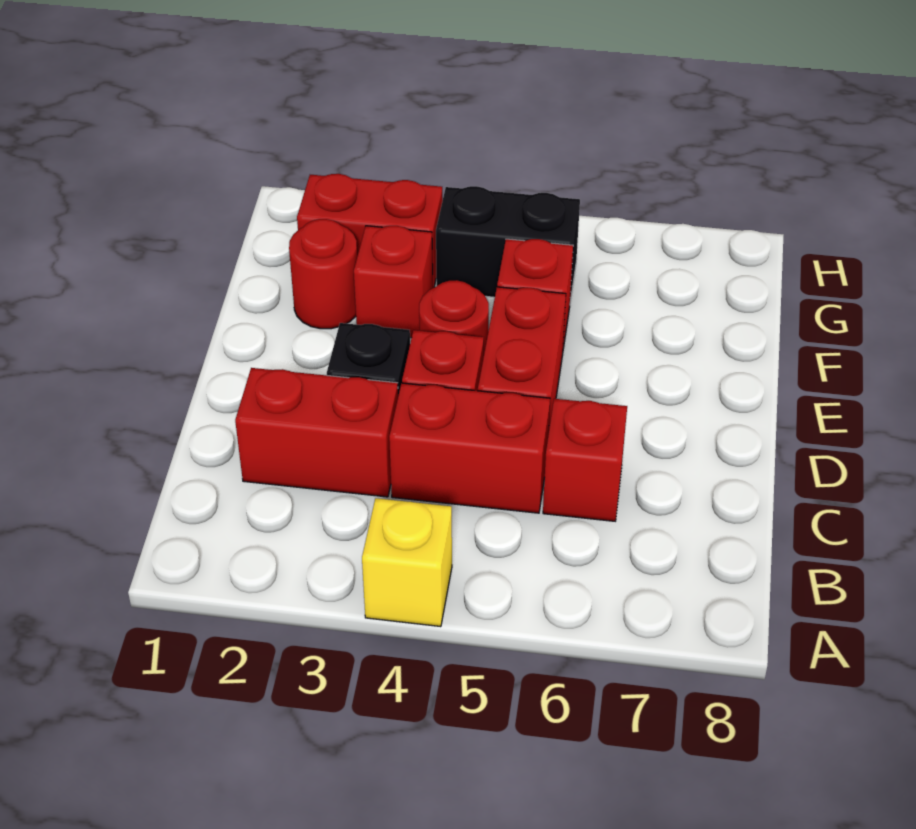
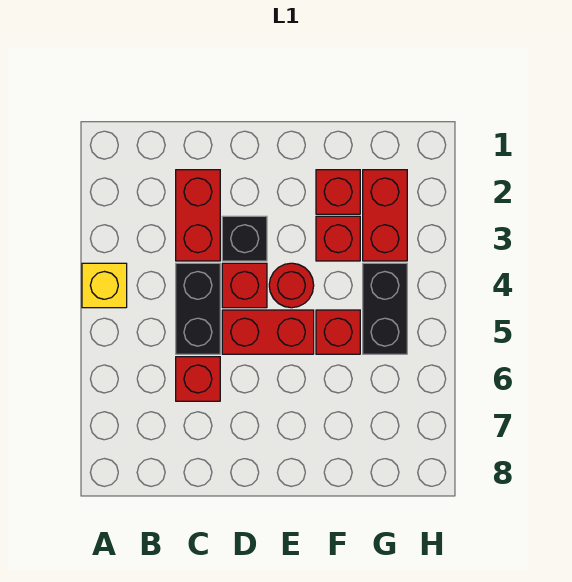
red brick C4:C5 level 1 -> black brick C4:C5 level 1
red round brick F2 level 1 -> red brick F2 level 1

